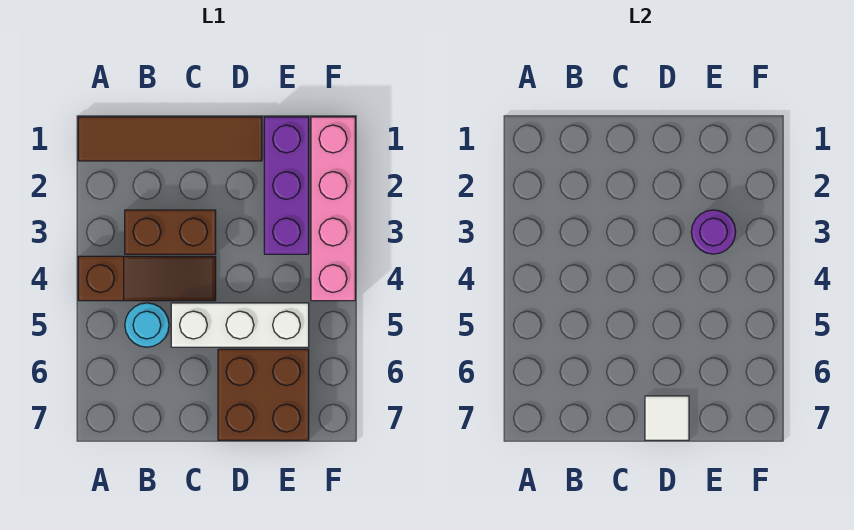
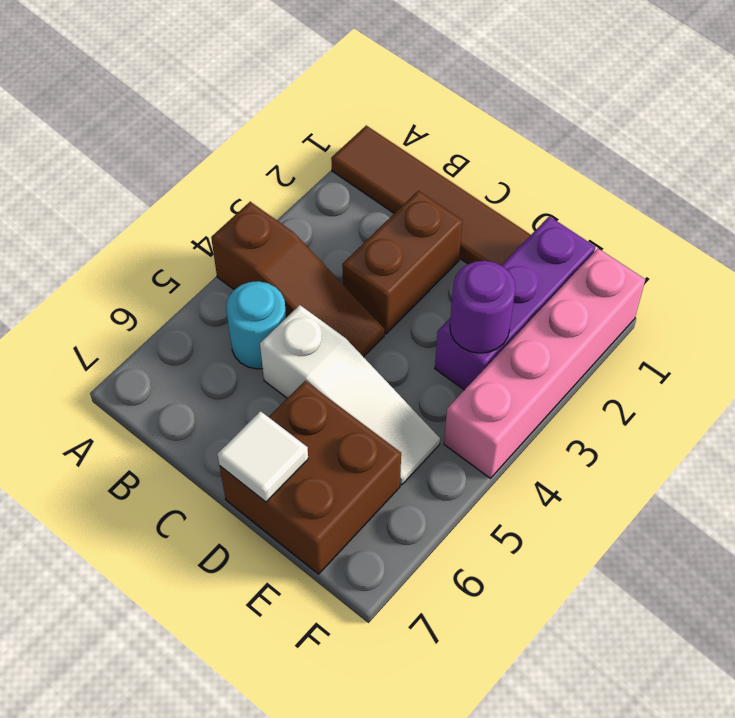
brown brick B3:C3 level 1 -> brown brick C2:C3 level 1
white brick C5:E5 level 1 -> white slope C5:E5 level 1 top C

